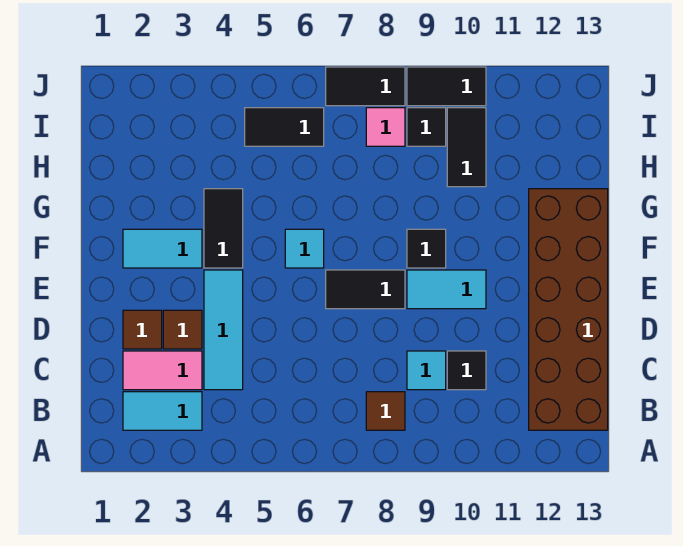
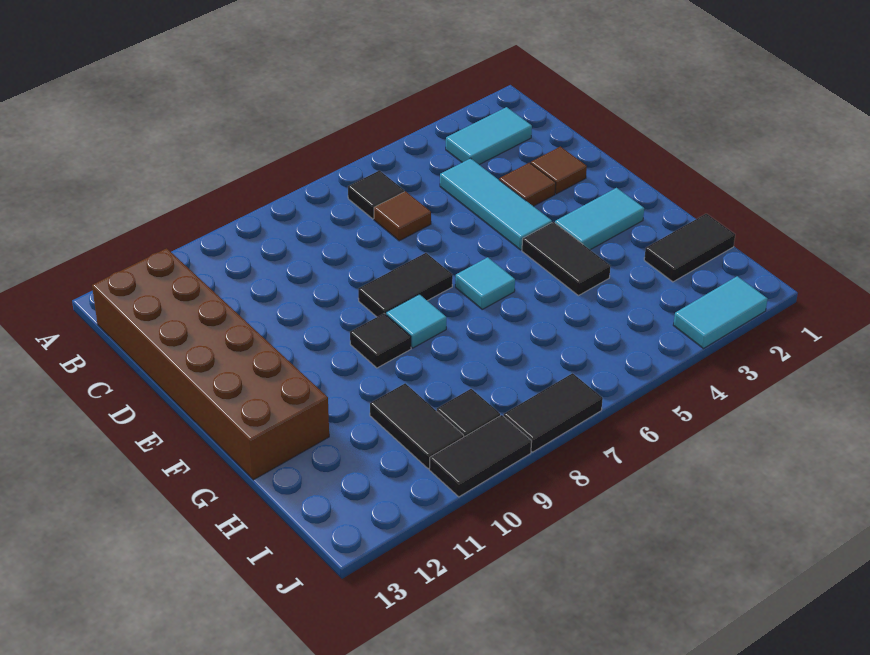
brown tile B8 level 1 -> brown tile C6 level 1
pink tile C2:C3 level 1 -> none
cyan tile C9 level 1 -> cyan tile F8 level 1
black tile C10 level 1 -> black tile B6 level 1
cyan tile E9:E10 level 1 -> cyan tile J2:J3 level 1
black tile I5:I6 level 1 -> black tile H1:H2 level 1
pink tile I8 level 1 -> none

